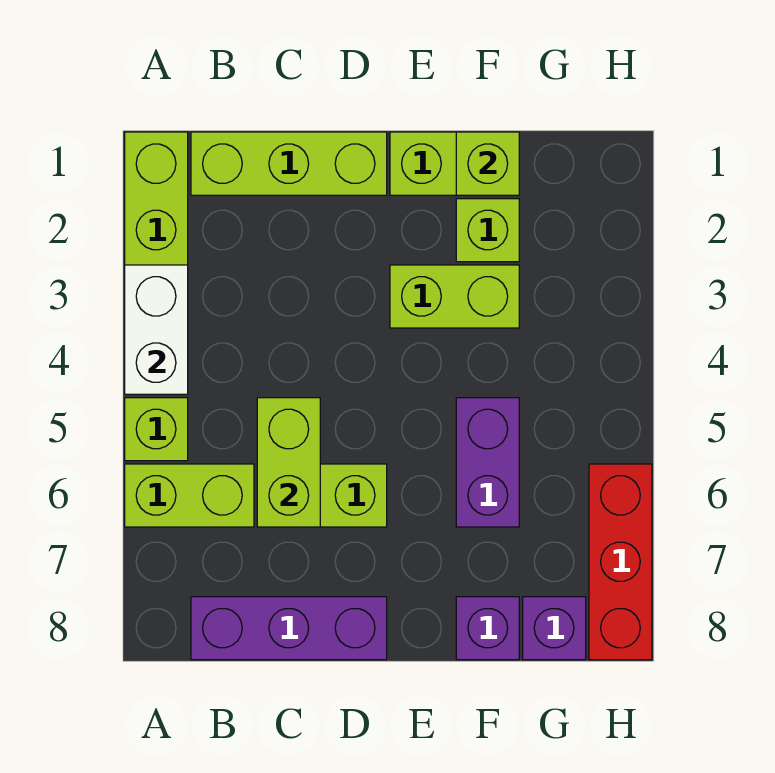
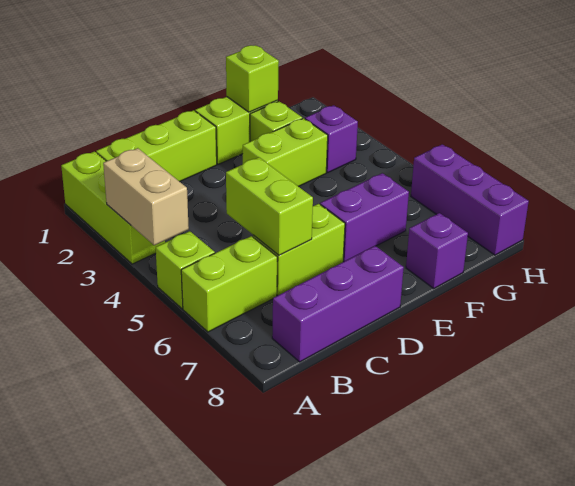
white brick A3:A4 level 2 -> tan brick A3:A4 level 2
purple brick F5:F6 level 1 -> purple brick E6:F6 level 1
purple brick G8 level 1 -> purple brick G3 level 1
red brick H6:H8 level 1 -> purple brick H6:H8 level 1

